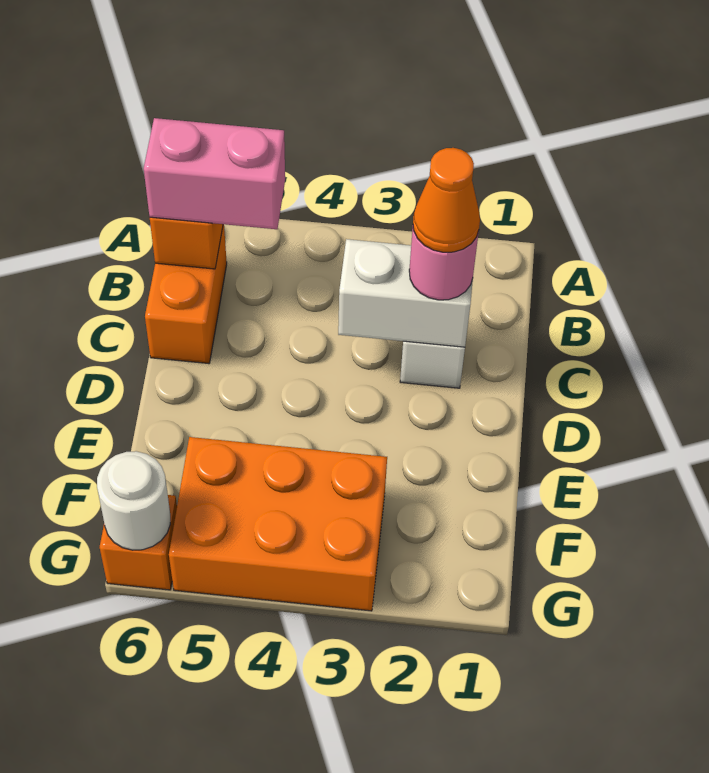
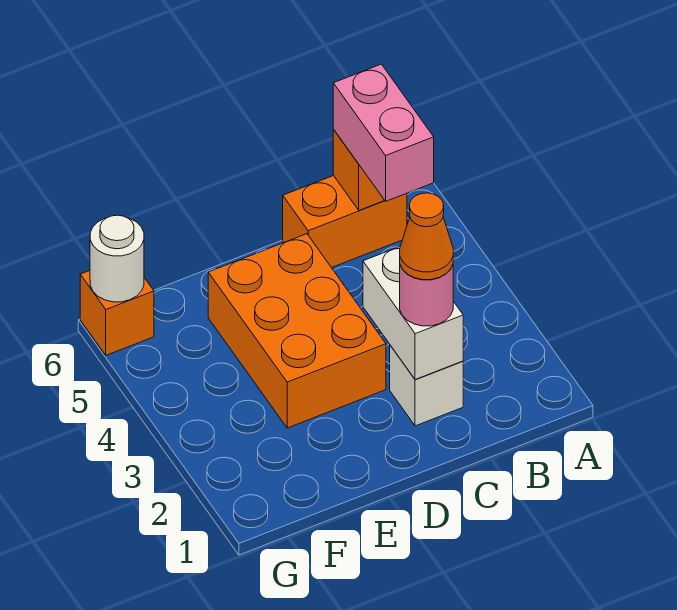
orange brick F3:G5 level 1 -> orange brick D3:E5 level 1

